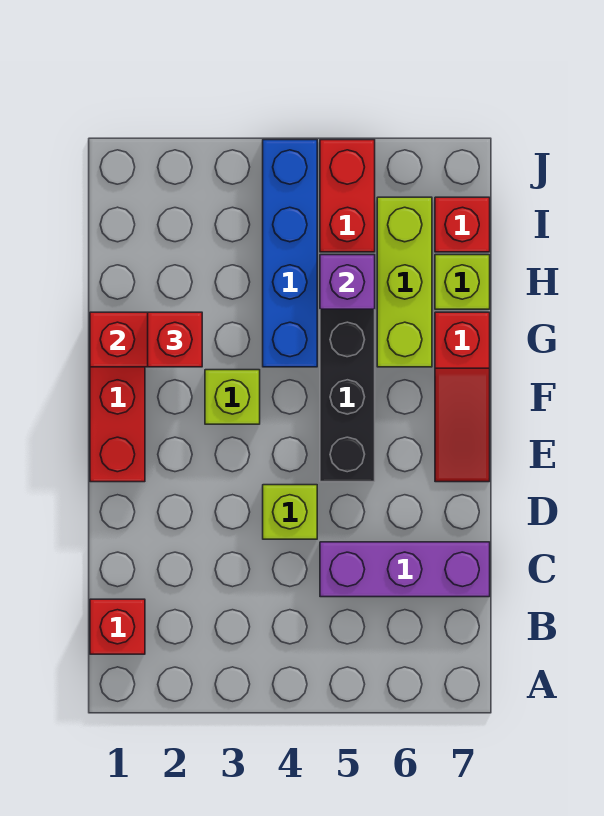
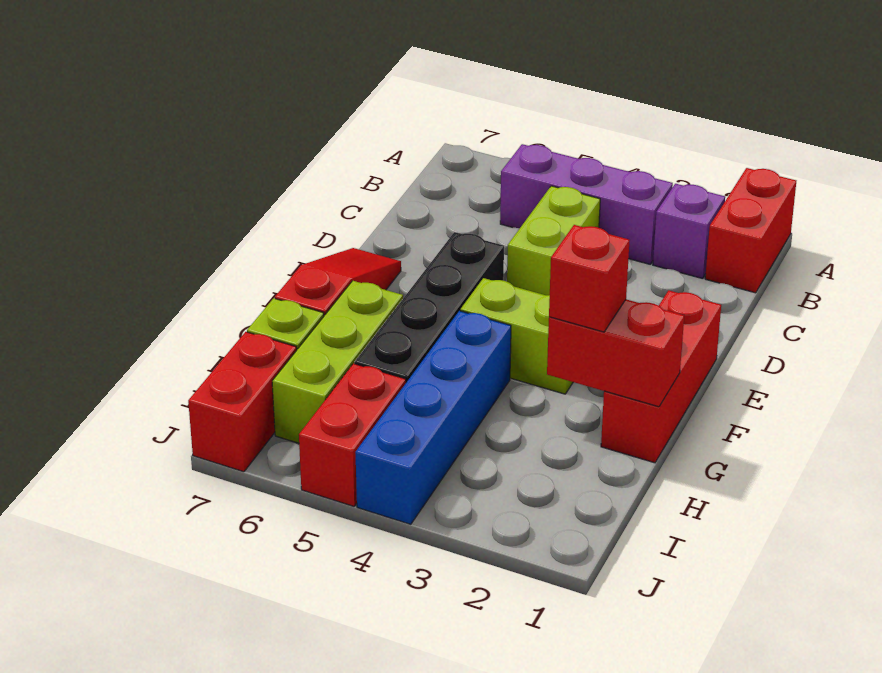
red brick B1 level 1 -> red brick A1:B1 level 1
purple brick C5:C7 level 1 -> purple brick B3:B5 level 1
lime brick D4 level 1 -> lime brick C4:D4 level 1
lime brick F3 level 1 -> lime brick F3:F4 level 1
purple brick H5 level 2 -> purple brick B2 level 1
red brick I7 level 1 -> red brick I7:J7 level 1

